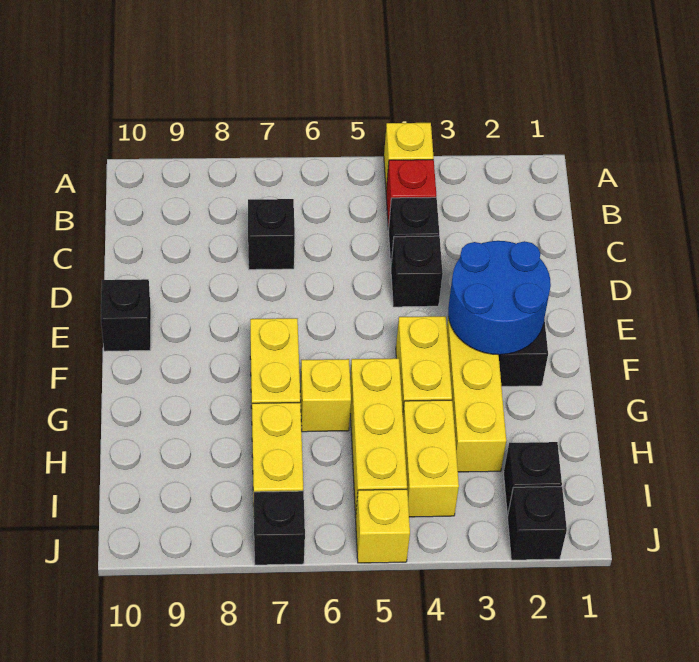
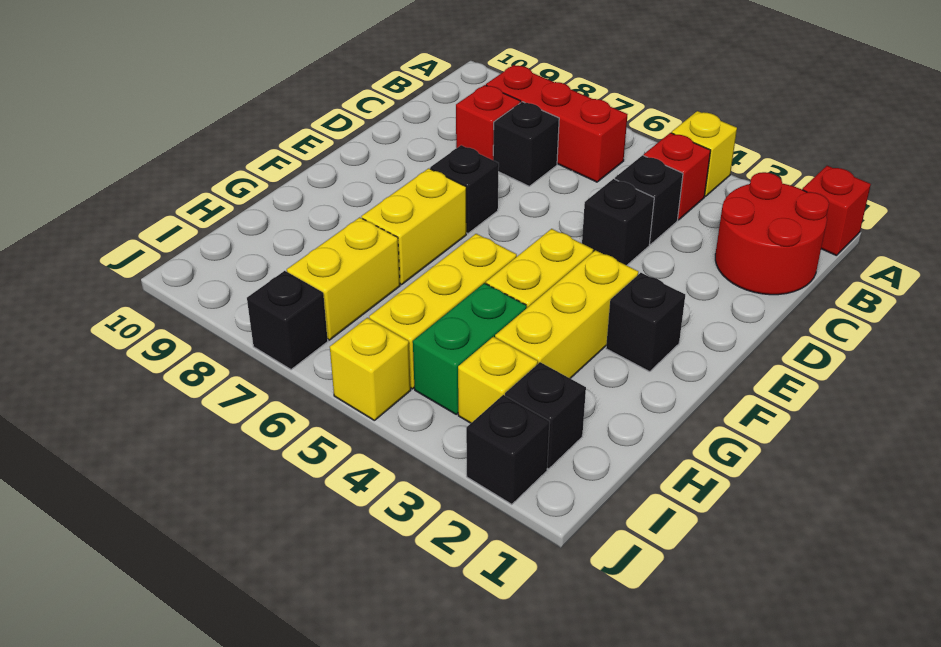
none -> red brick A1 level 1
none -> red round brick B1:C2 level 1
none -> red brick B6:B8 level 1
none -> red brick C8 level 1
blue round brick E2:F3 level 2 -> none
black brick E10 level 1 -> black brick E7 level 1
yellow brick G6 level 1 -> yellow brick I3 level 1
yellow brick H4:I4 level 1 -> green brick H4:I4 level 1

